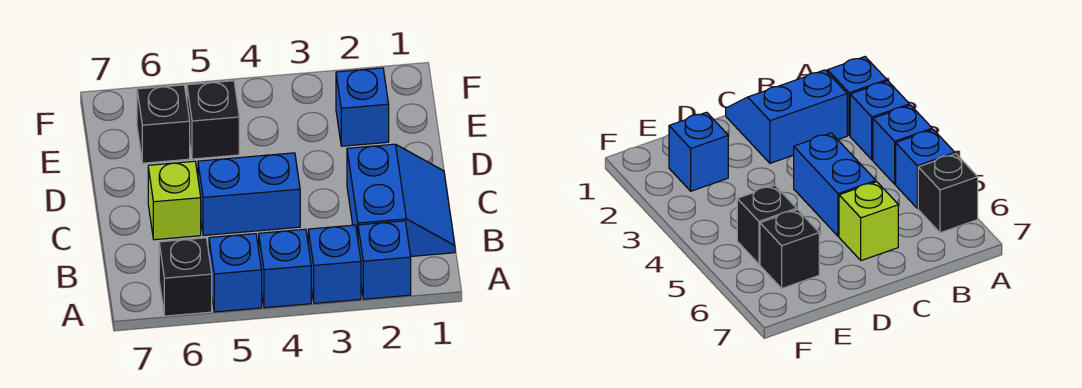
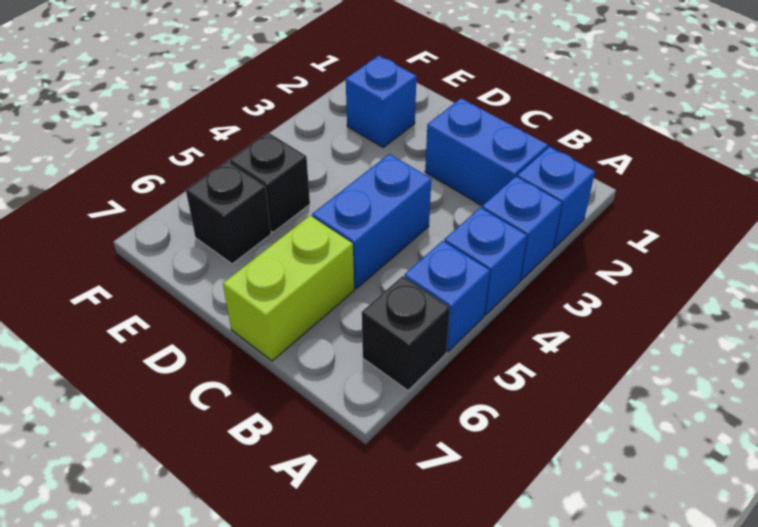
lime brick C6 level 1 -> lime brick C6:C7 level 1

